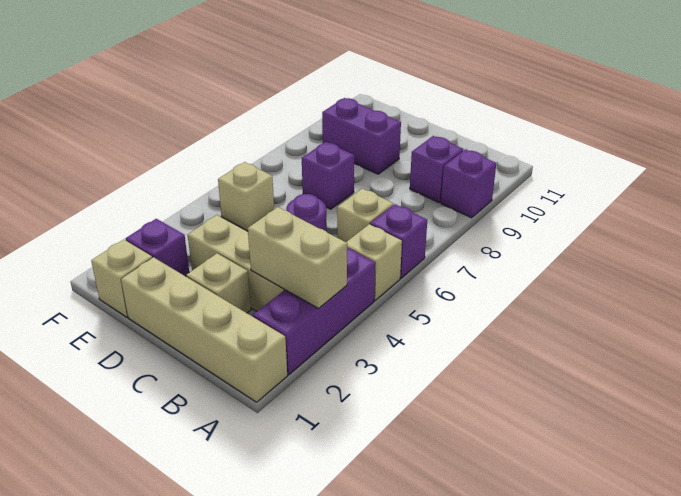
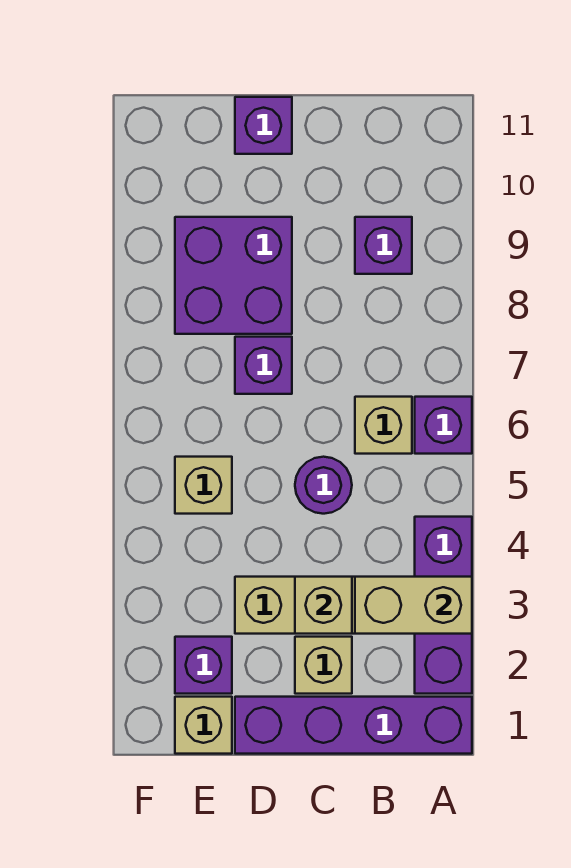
tan brick A1:D1 level 1 -> purple brick A1:D1 level 1
tan brick A5 level 1 -> tan brick C3 level 2
purple brick A9 level 1 -> purple brick D11 level 1
purple brick D9:E9 level 1 -> purple brick D8:E9 level 1

